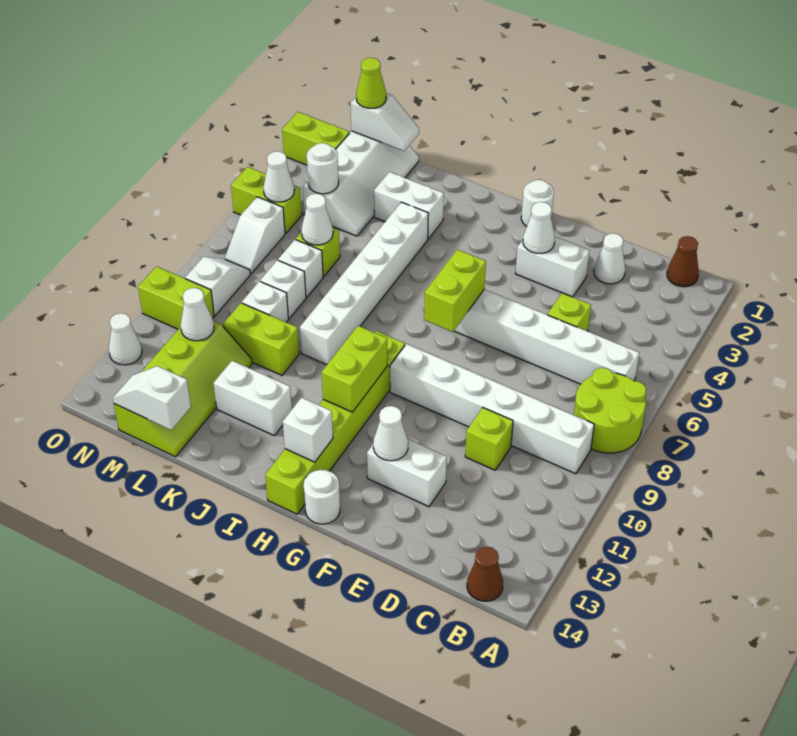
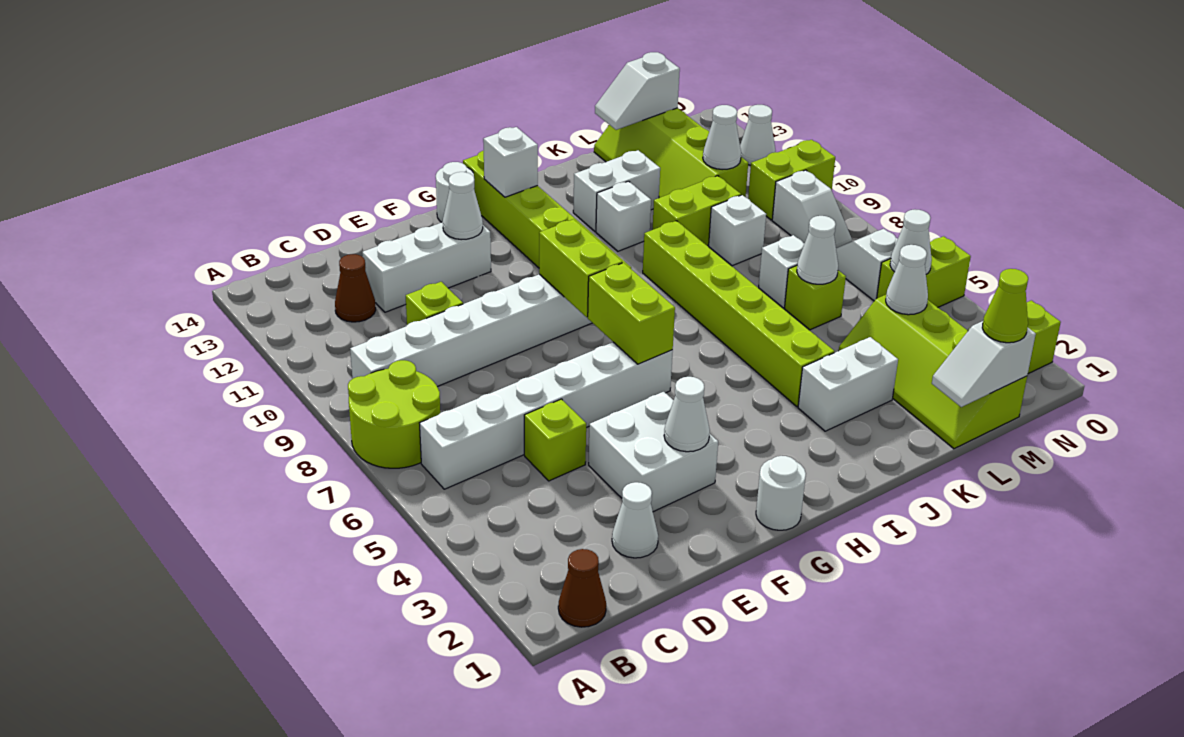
brown cone B14 level 1 -> brown cone C12 level 1
white brick E3:F3 level 1 -> white brick E3:F4 level 1
white brick E12:F12 level 1 -> white brick D12:F12 level 1
lime brick H10:H11 level 2 -> lime brick G8:G9 level 2
white brick J4:J9 level 1 -> lime brick J4:J9 level 1
white slope L1:M4 level 1 top M -> lime slope L1:M4 level 1 top M
white brick L8 level 1 -> white brick J11 level 1
white slope L14:M14 level 2 top L -> white slope L14:M14 level 2 top M
white round brick M4 level 2 -> white cone M4 level 2

